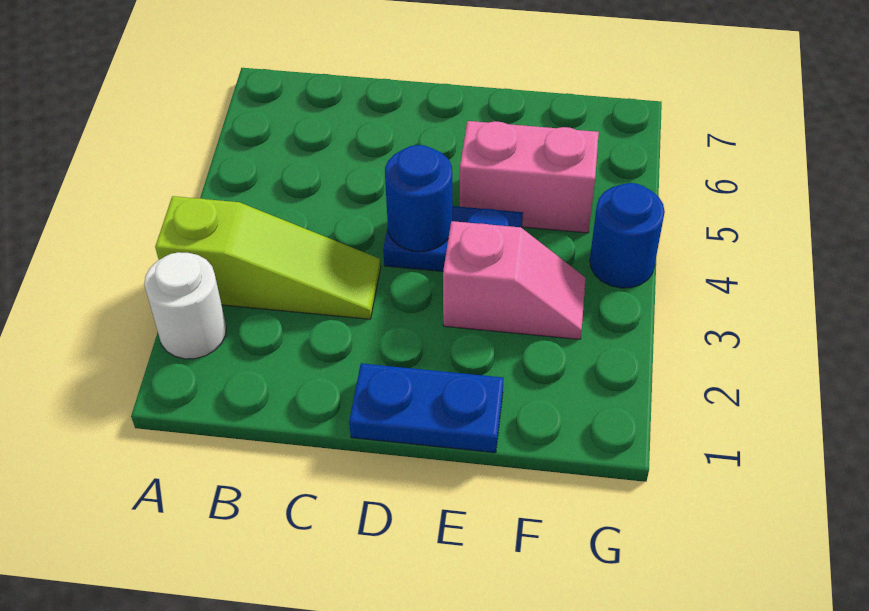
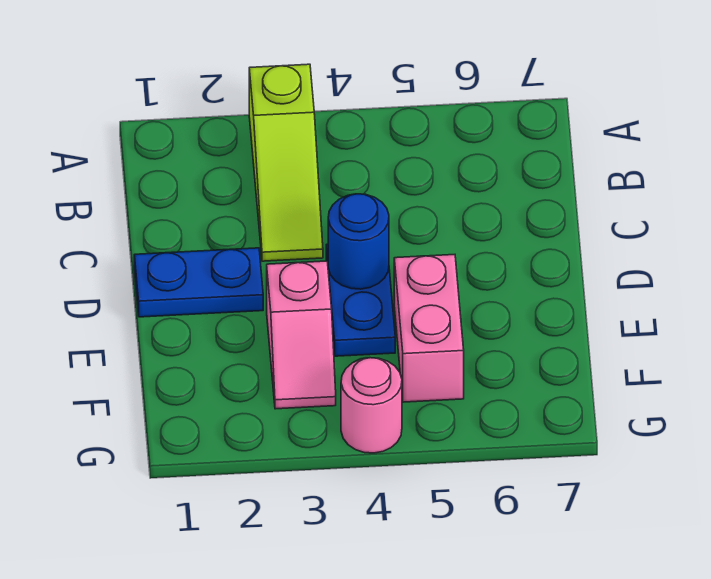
white round brick A2 level 1 -> none
blue plate D1:E1 level 1 -> blue plate D1:D2 level 1
blue round brick G4 level 1 -> pink round brick G4 level 1

